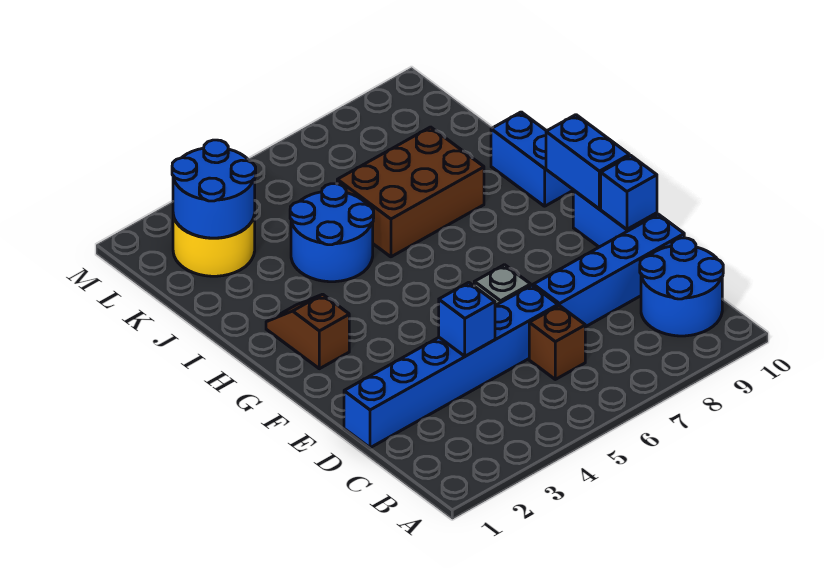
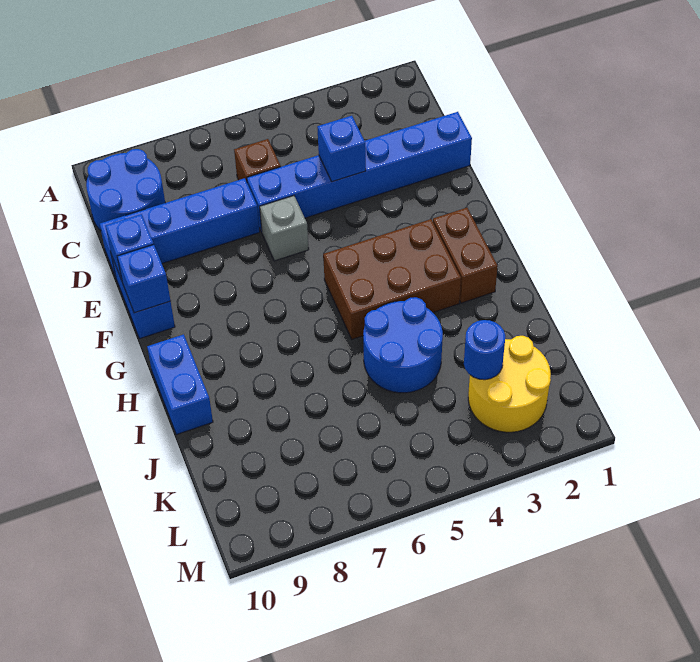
blue brick F10:G10 level 2 -> blue brick F10 level 2
brown slope G2:H2 level 1 top G -> brown brick G2:H2 level 1
brown brick I6:J8 level 1 -> brown brick G3:H5 level 1
blue round brick K2:L3 level 2 -> blue round brick K3 level 2

